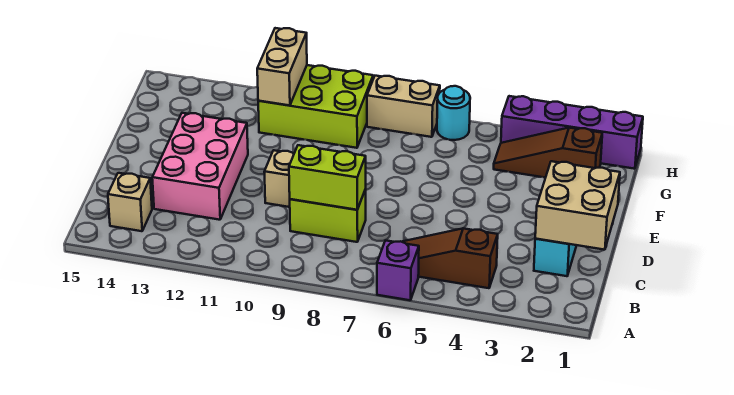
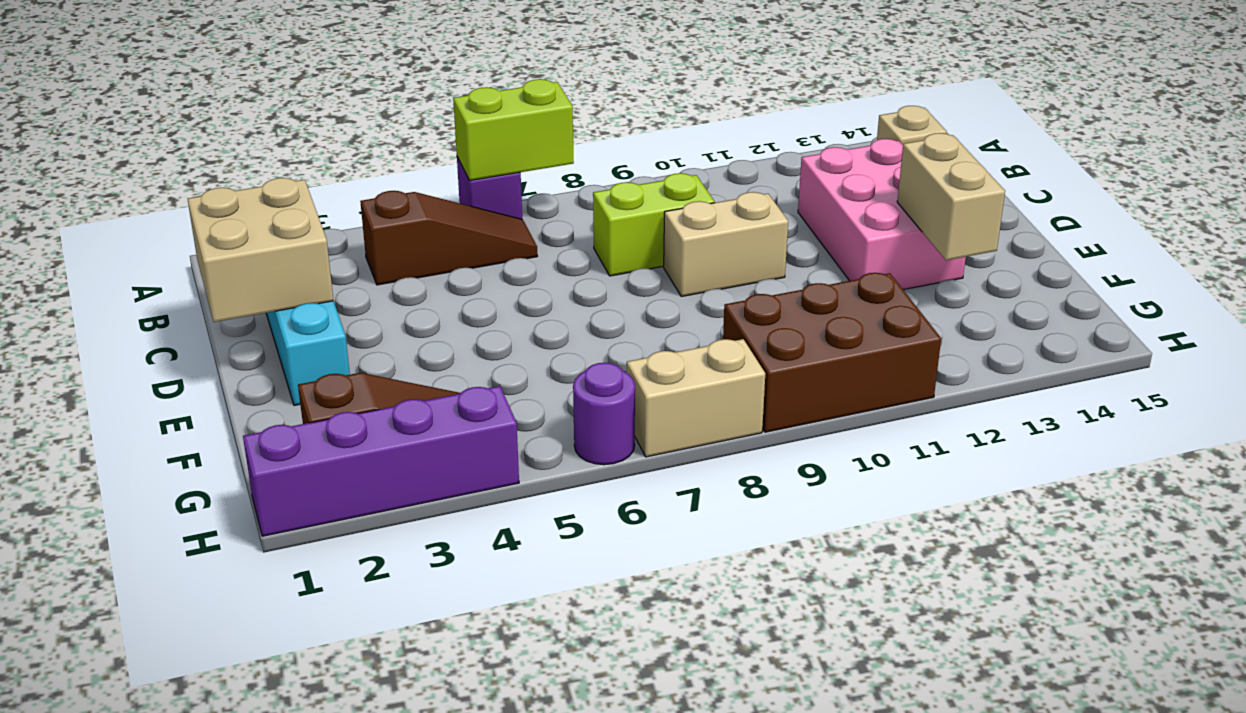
lime brick C8:C9 level 2 -> lime brick A6:A7 level 2
lime brick G9:H11 level 1 -> brown brick G9:H11 level 1
tan brick G11:H11 level 2 -> tan brick E13:F13 level 2
cyan round brick H6 level 1 -> purple round brick H6 level 1

